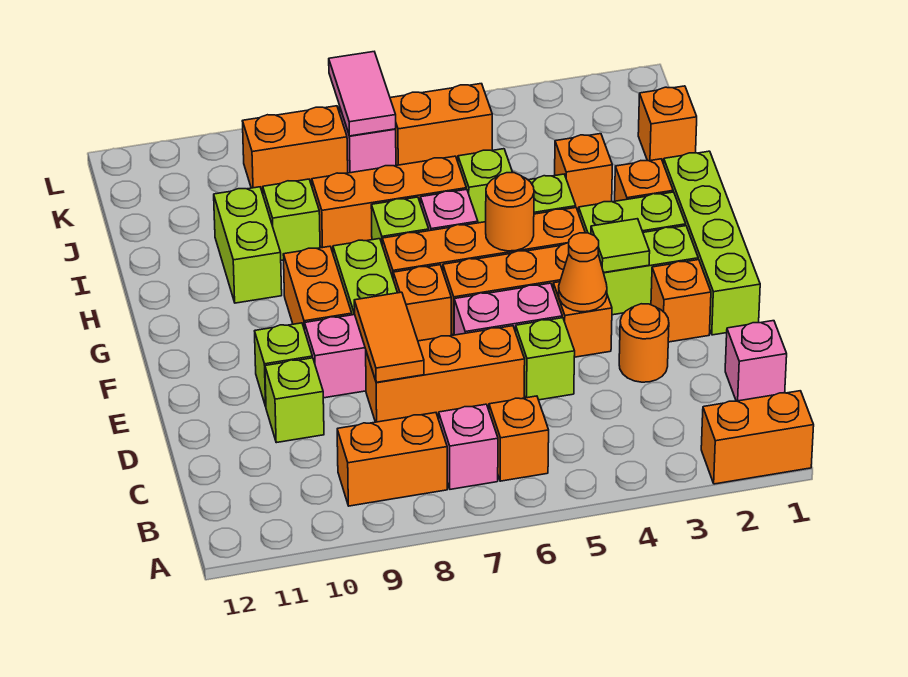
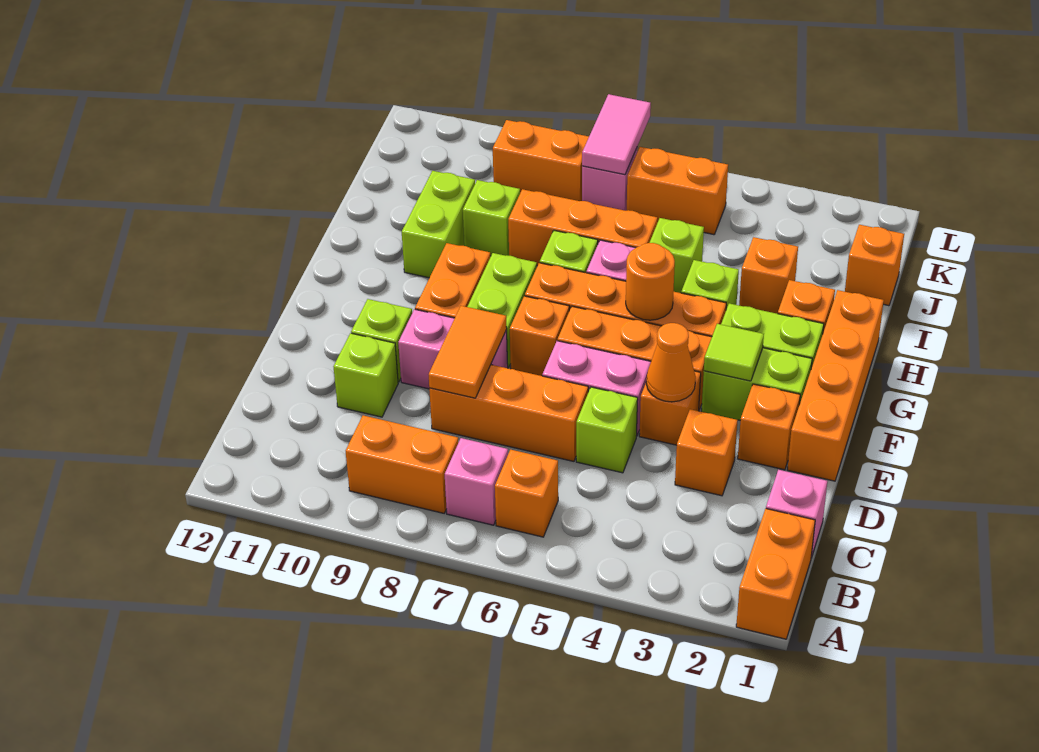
orange brick A1:A2 level 1 -> orange brick A1:B1 level 1
orange round brick D3 level 1 -> orange brick D3 level 1
lime brick E1:H1 level 1 -> orange brick E1:H1 level 1

